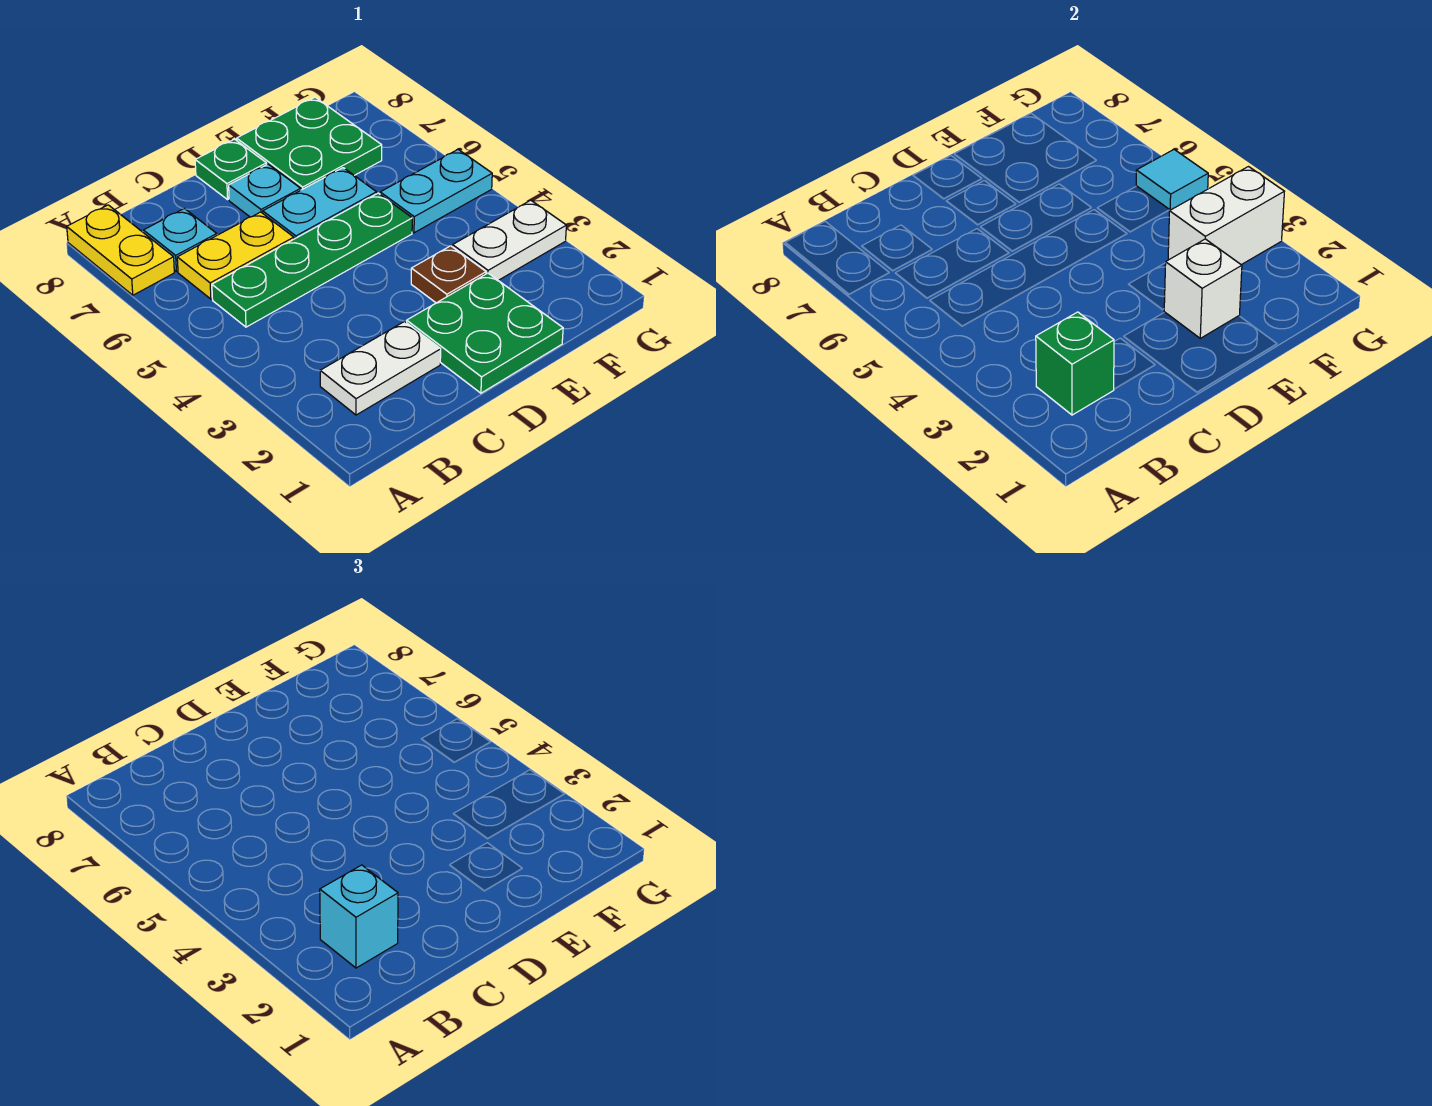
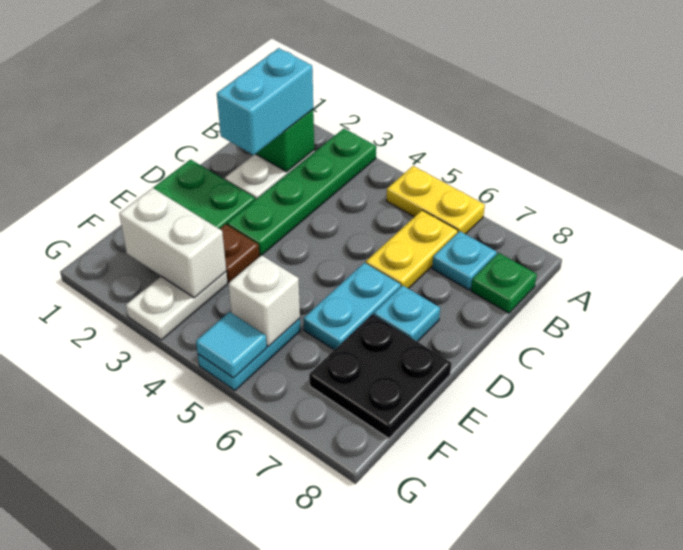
yellow plate A7:A8 level 1 -> yellow plate A5:A6 level 1
cyan brick B2 level 3 -> cyan brick B2:C2 level 3
green plate B5:E5 level 1 -> green plate A3:D3 level 1
green plate D8 level 1 -> green plate B8 level 1
white brick E2 level 2 -> white brick F5 level 2
green plate E7:F8 level 1 -> black plate E7:F8 level 1
white brick F3:G3 level 2 -> white brick F2:F3 level 2

